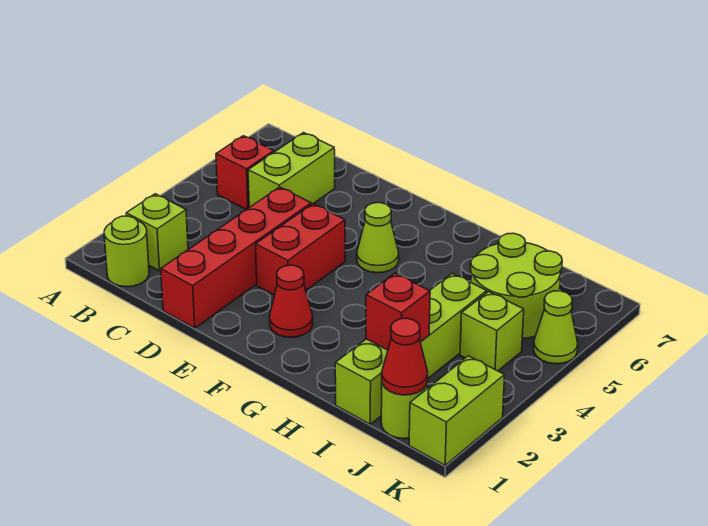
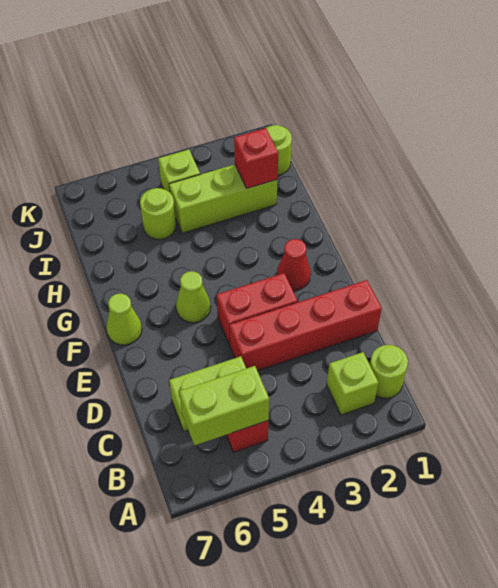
lime brick I1:I4 level 1 -> lime brick I2:I4 level 1
lime round brick I5:J6 level 1 -> lime round brick I5 level 1
red cone J1 level 2 -> none
lime brick K1:K2 level 1 -> lime brick B5:B6 level 2
lime cone K5 level 1 -> lime cone F7 level 1

